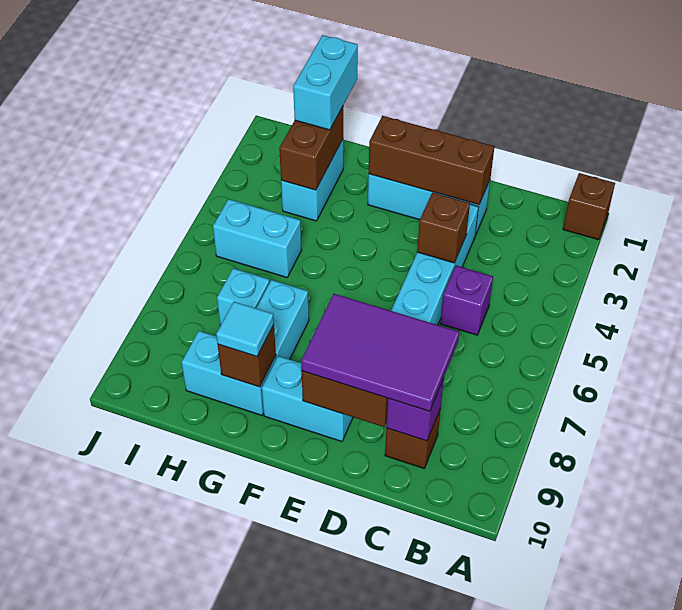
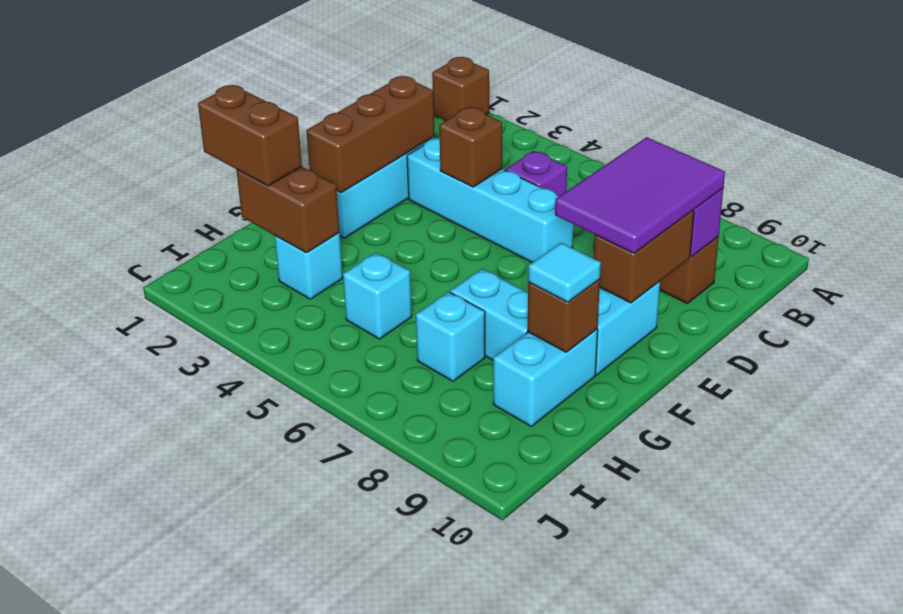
cyan brick H1:H2 level 3 -> brown brick H1:H2 level 3
cyan brick H2:H3 level 1 -> cyan brick H3 level 1
cyan brick H5:I5 level 1 -> cyan brick H5 level 1

